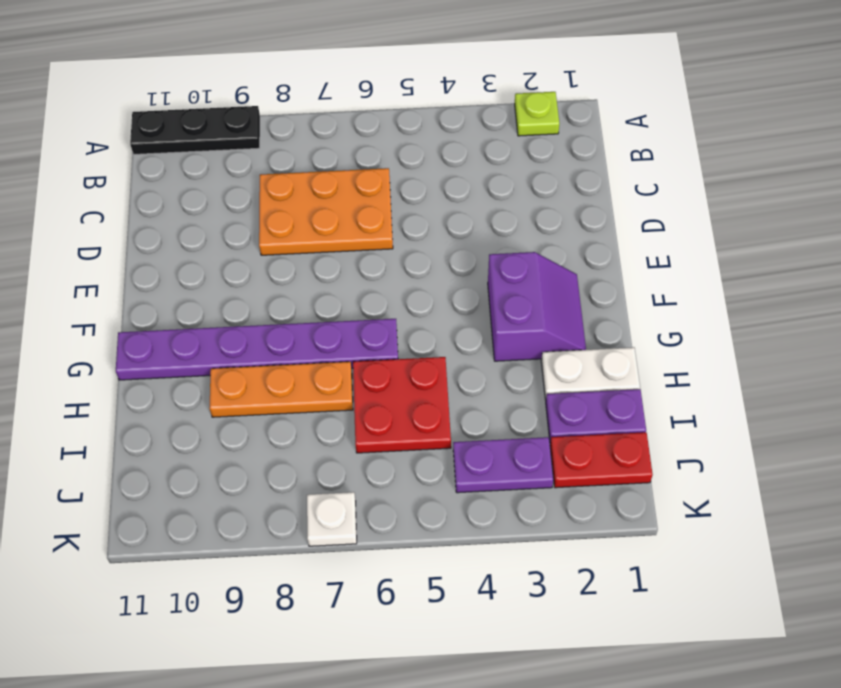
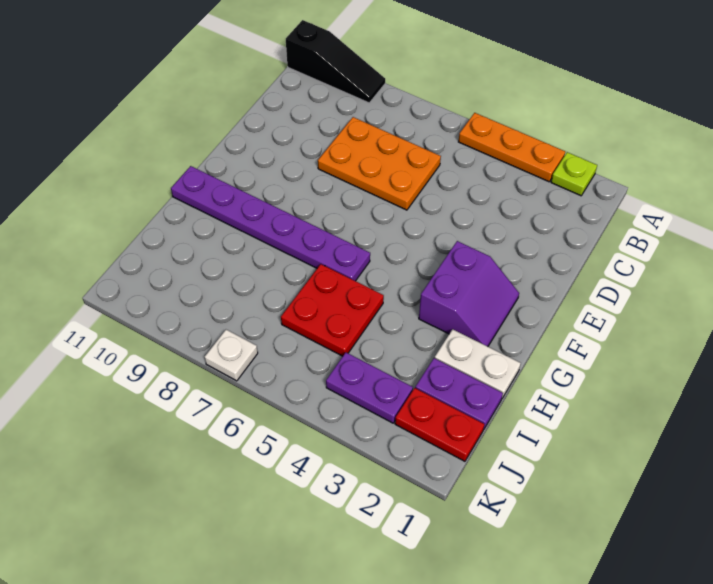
black plate A9:A11 level 1 -> black slope A9:A11 level 1 top 11
orange plate H7:H9 level 1 -> orange plate A3:A5 level 1

